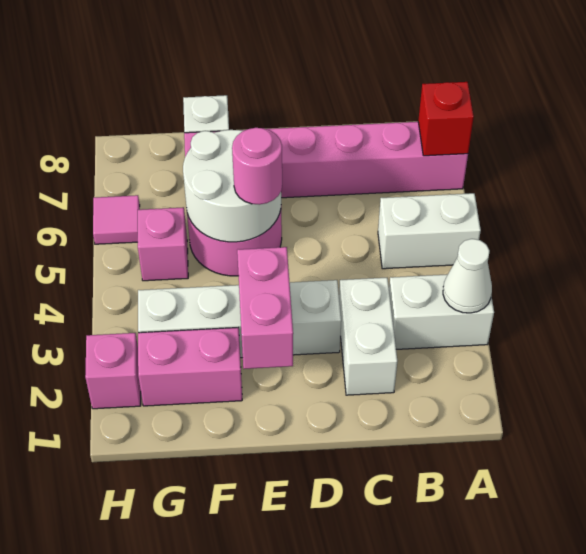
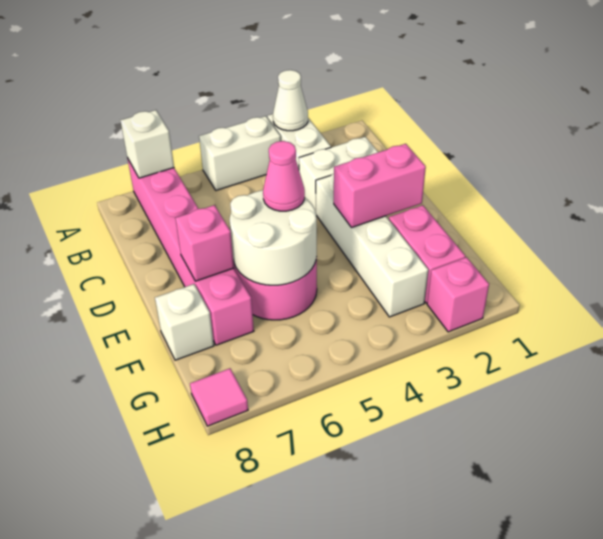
white brick A5:B5 level 1 -> white brick A4:A5 level 1
red brick A7 level 2 -> white brick A7 level 2
pink round brick E5 level 3 -> pink cone E5 level 3
pink brick G5 level 1 -> pink brick E7 level 2
pink tile H6 level 1 -> pink tile H8 level 1

